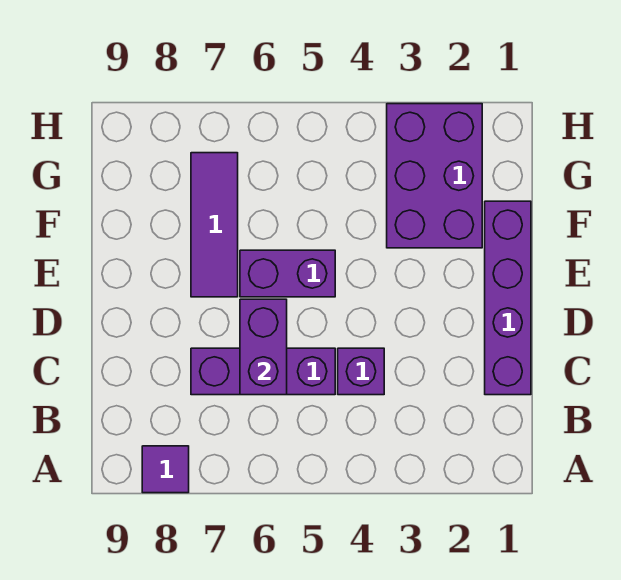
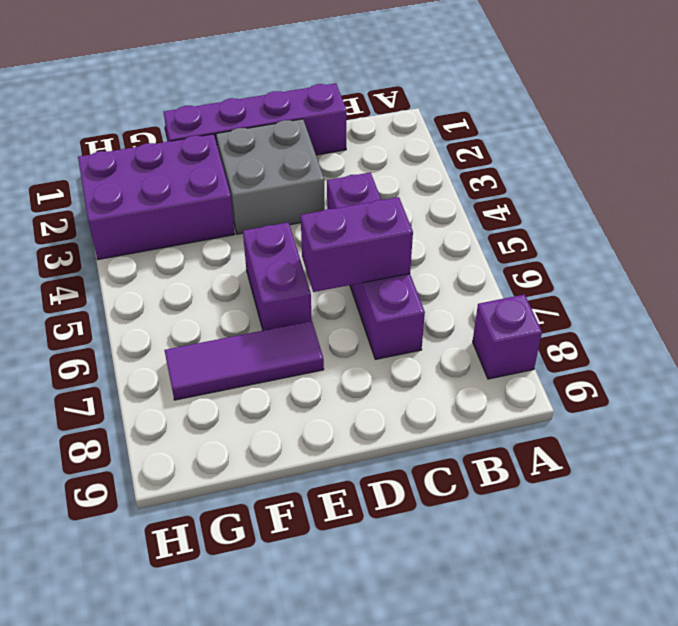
purple tile A8 level 1 -> purple brick A8 level 1
none -> grey brick D2:E3 level 1

